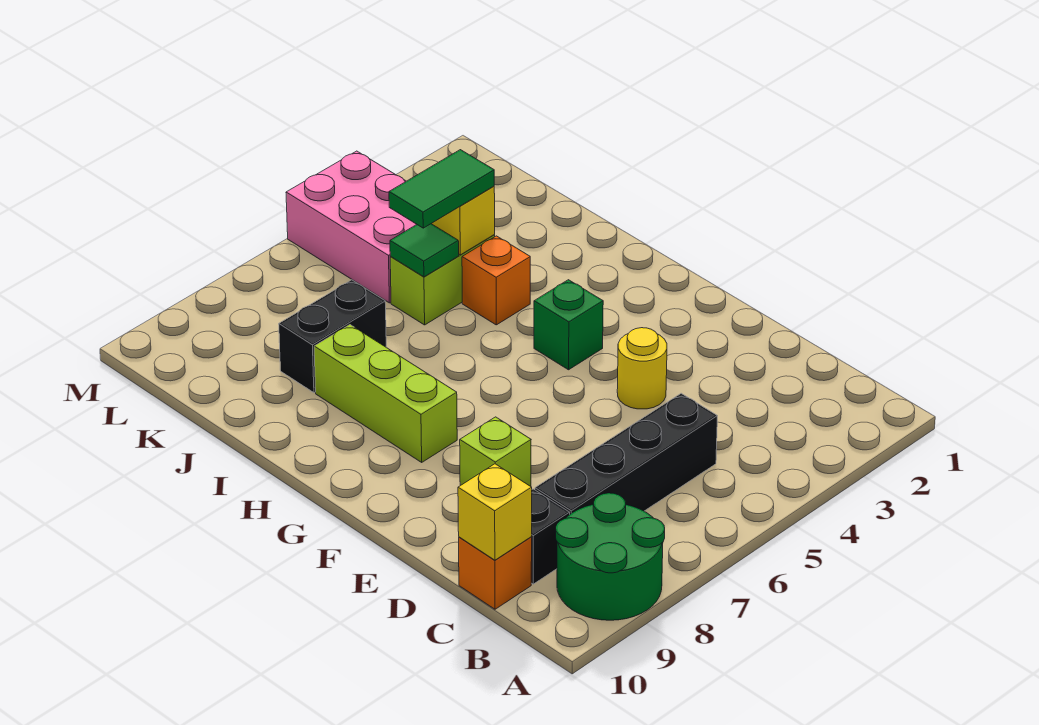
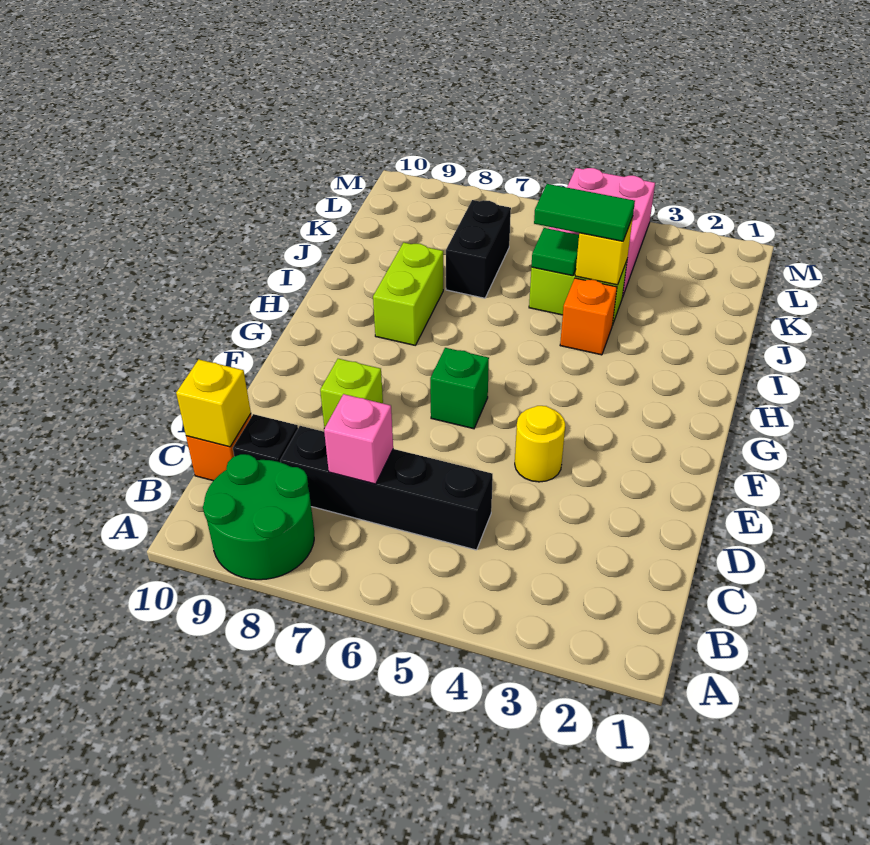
none -> pink brick C7 level 2
green brick G4 level 1 -> green brick F6 level 1
lime brick G8:I8 level 1 -> lime brick H8:I8 level 1
black brick J7:J8 level 1 -> black brick J7:K7 level 1

